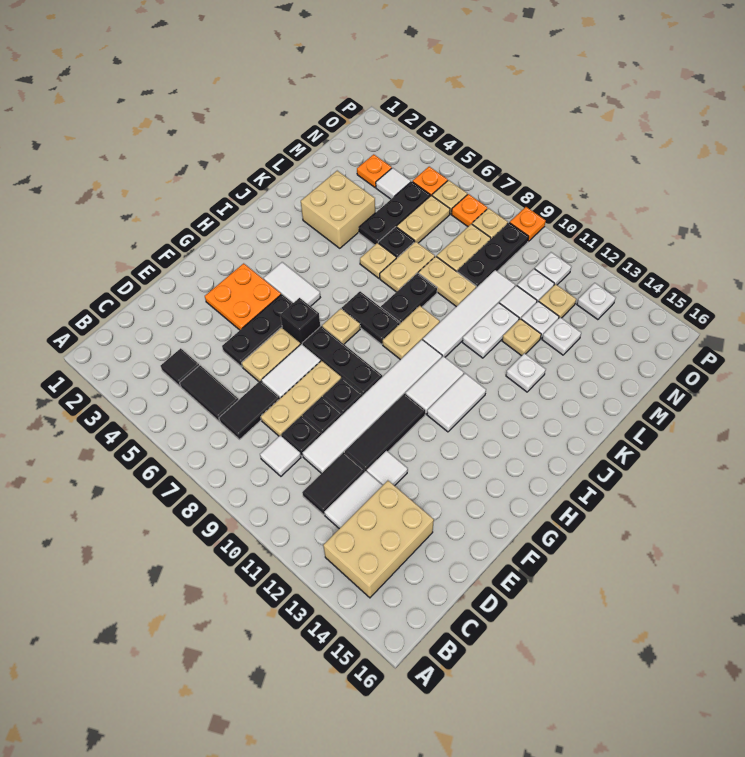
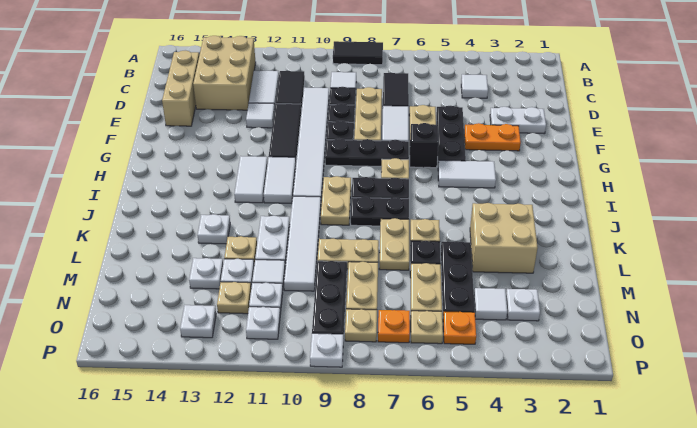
black tile C4 level 1 -> white tile C4 level 1
black tile C5:C6 level 1 -> black tile A8:A9 level 1
none -> tan brick C15:E15 level 1
none -> white plate E2:E3 level 1
orange plate F3:G4 level 1 -> orange plate F3:F4 level 1
black plate J8:K8 level 1 -> black plate J7:J8 level 1
orange plate N3 level 1 -> white plate N3 level 1
orange plate P9 level 1 -> white plate P9 level 1

